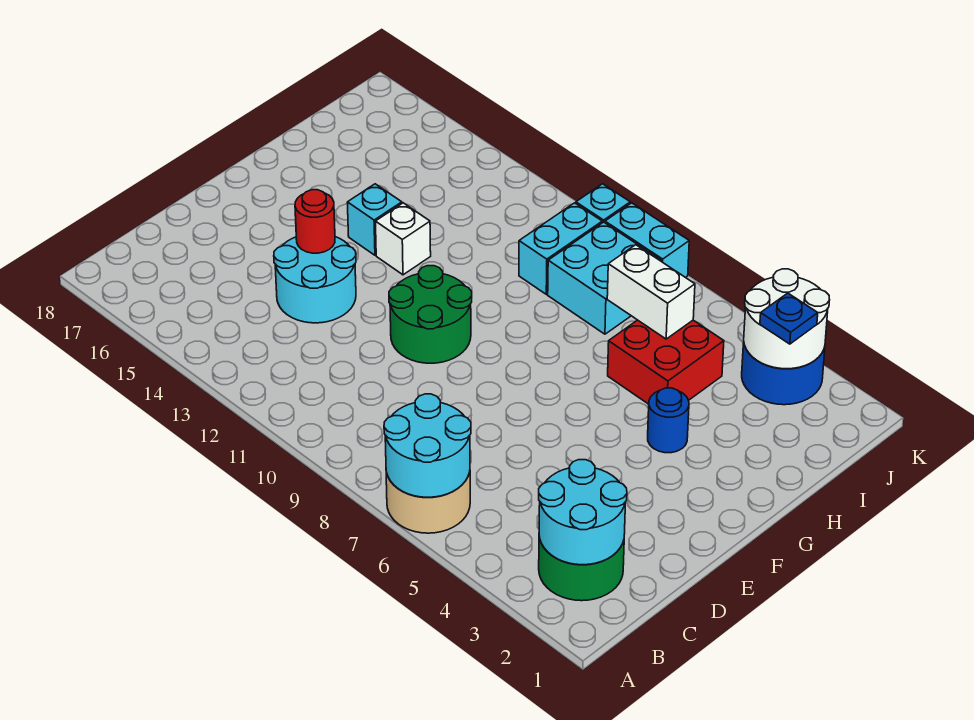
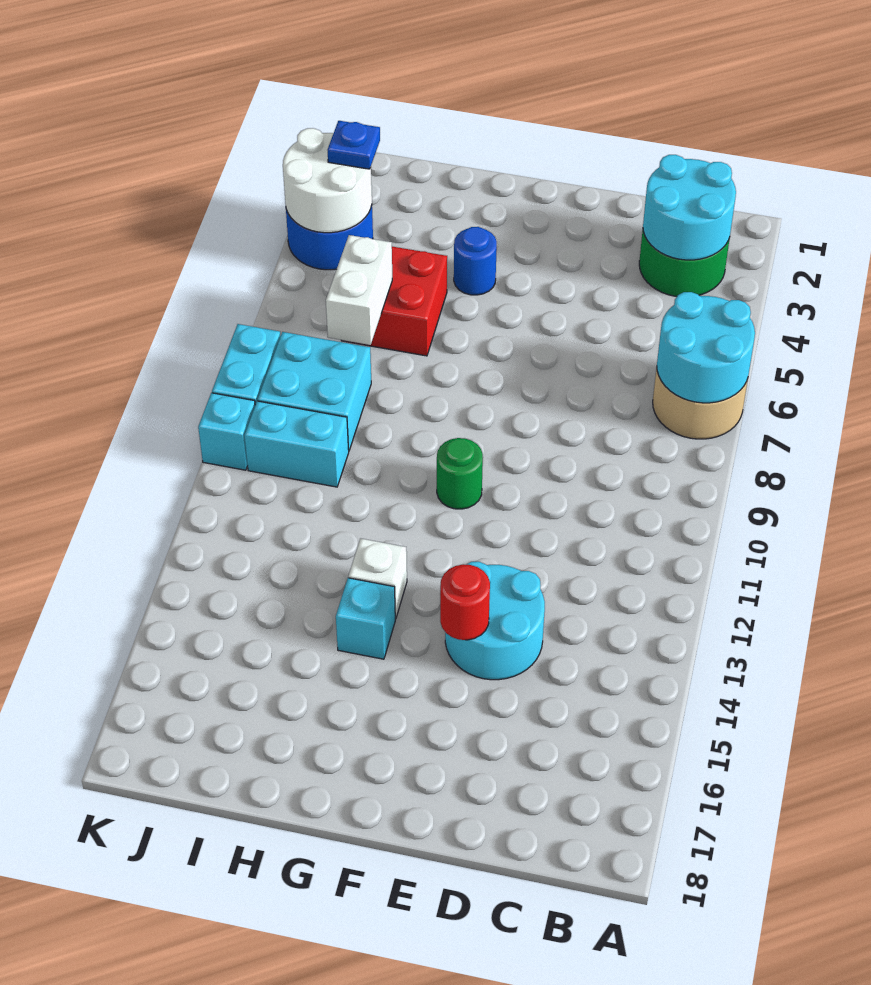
green round brick E10:F11 level 1 -> green round brick F10 level 1

